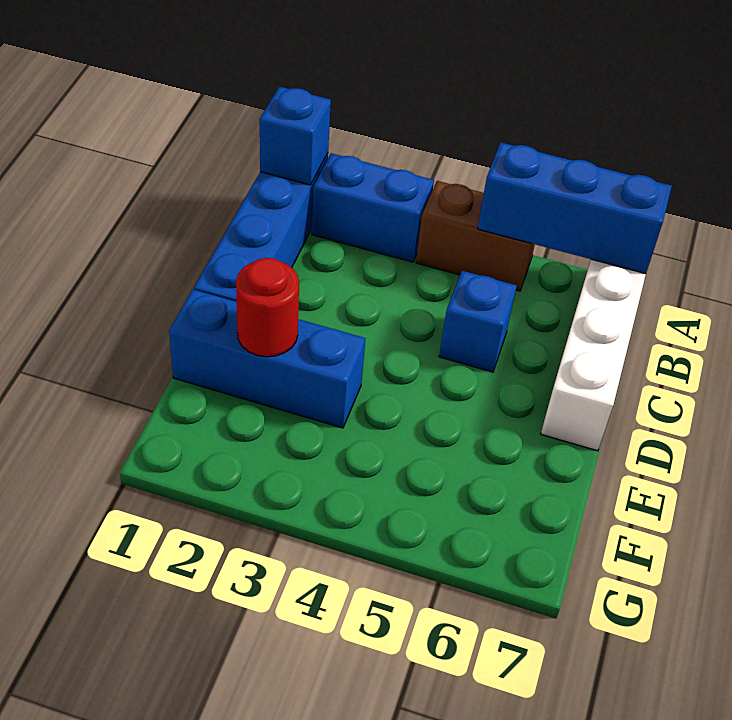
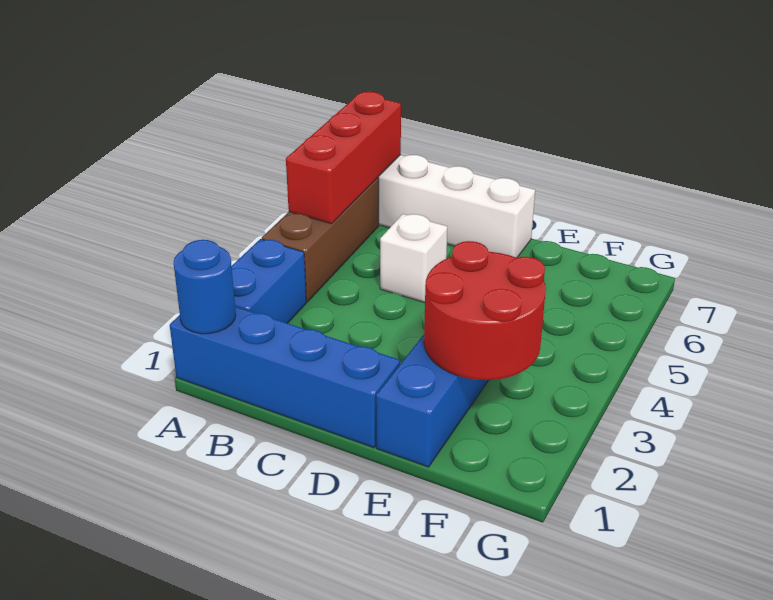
blue brick A1 level 2 -> blue round brick A1 level 2
brown brick A4:A5 level 1 -> brown brick A4:A6 level 1
blue brick A5:A7 level 2 -> red brick A5:A7 level 2
blue brick C5 level 1 -> white brick C5 level 1
red round brick E2 level 2 -> red round brick E2:F3 level 2

